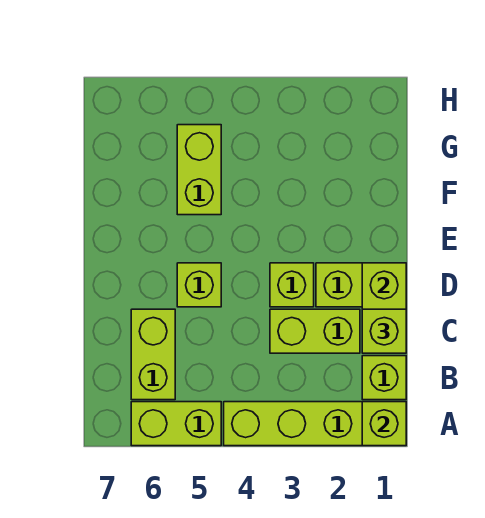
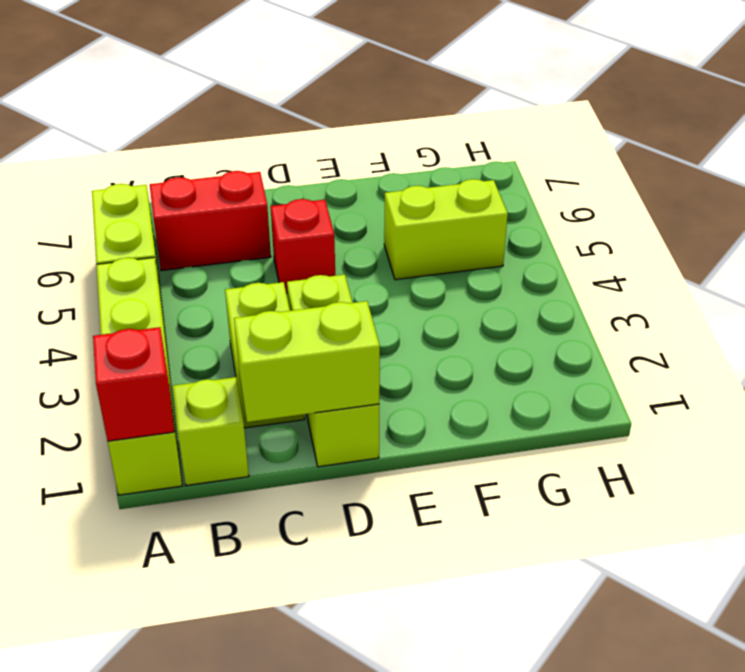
lime brick A1 level 2 -> red brick A1 level 2
lime brick B6:C6 level 1 -> red brick B6:C6 level 1
lime brick C1 level 3 -> none
lime brick D5 level 1 -> red brick D5 level 1

